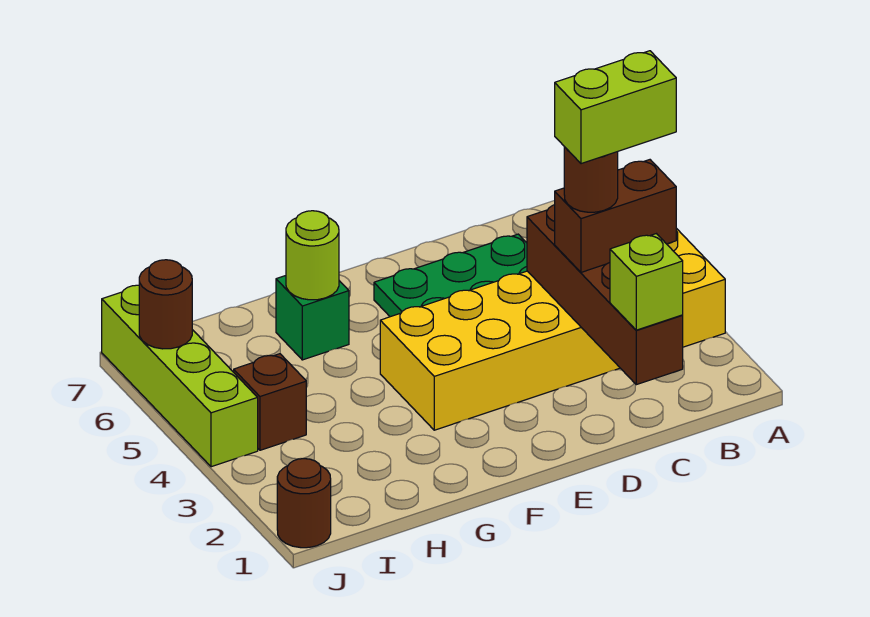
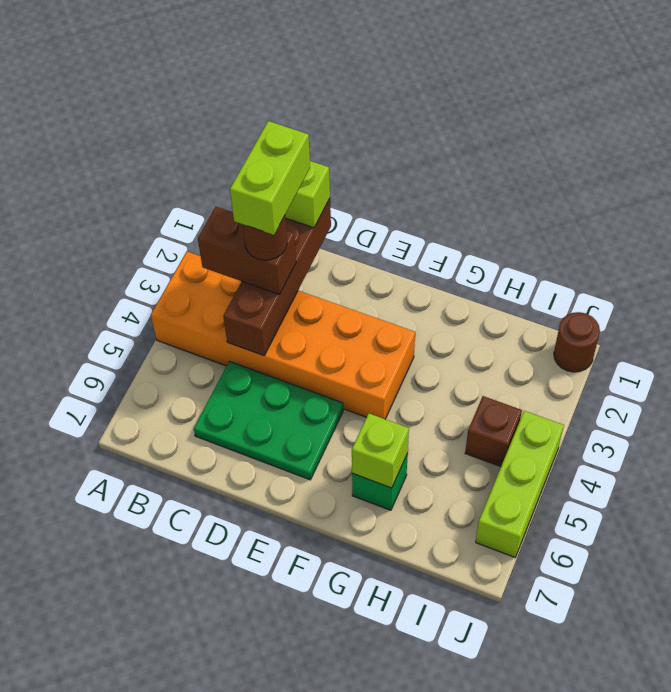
yellow brick A3:F4 level 1 -> orange brick A3:F4 level 1
lime brick B3:C3 level 5 -> lime brick C2:C3 level 5
lime round brick G6 level 2 -> lime brick G6 level 2
lime brick J4:J7 level 1 -> lime brick J4:J6 level 1
brown round brick J6 level 2 -> none

